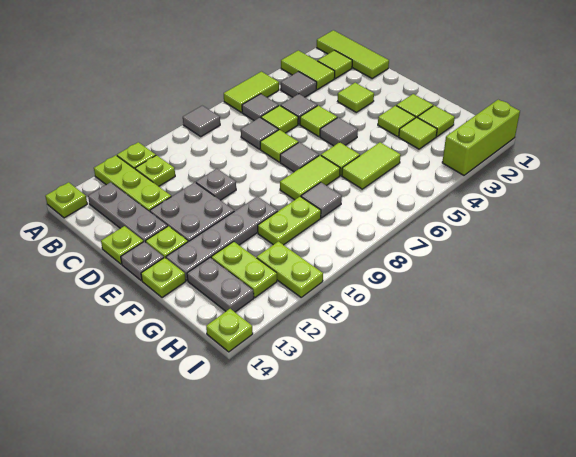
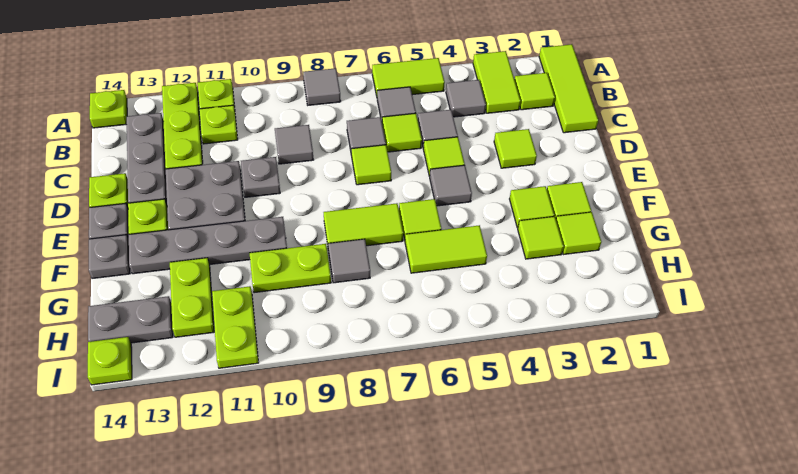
grey tile E7 level 1 -> grey tile C9 level 1
lime plate F14 level 1 -> grey plate F14 level 1
grey plate G13:H13 level 1 -> grey plate H13:H14 level 1
lime brick I1:I3 level 1 -> none

